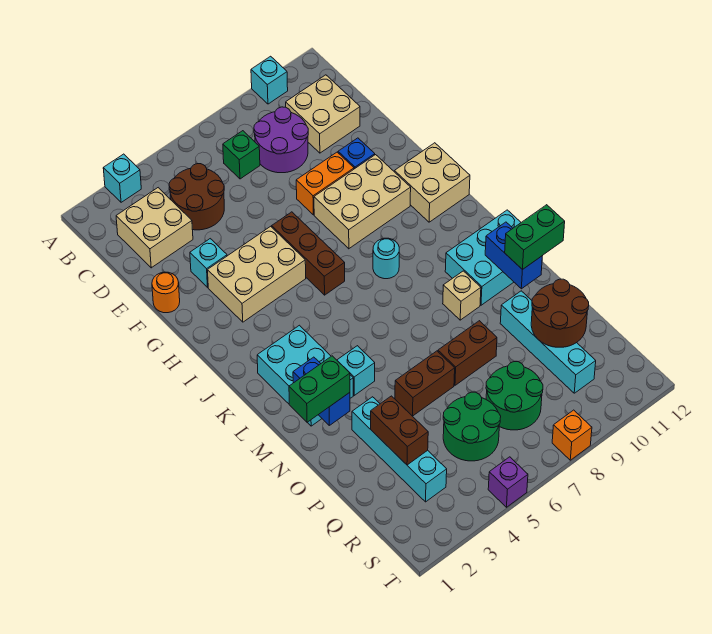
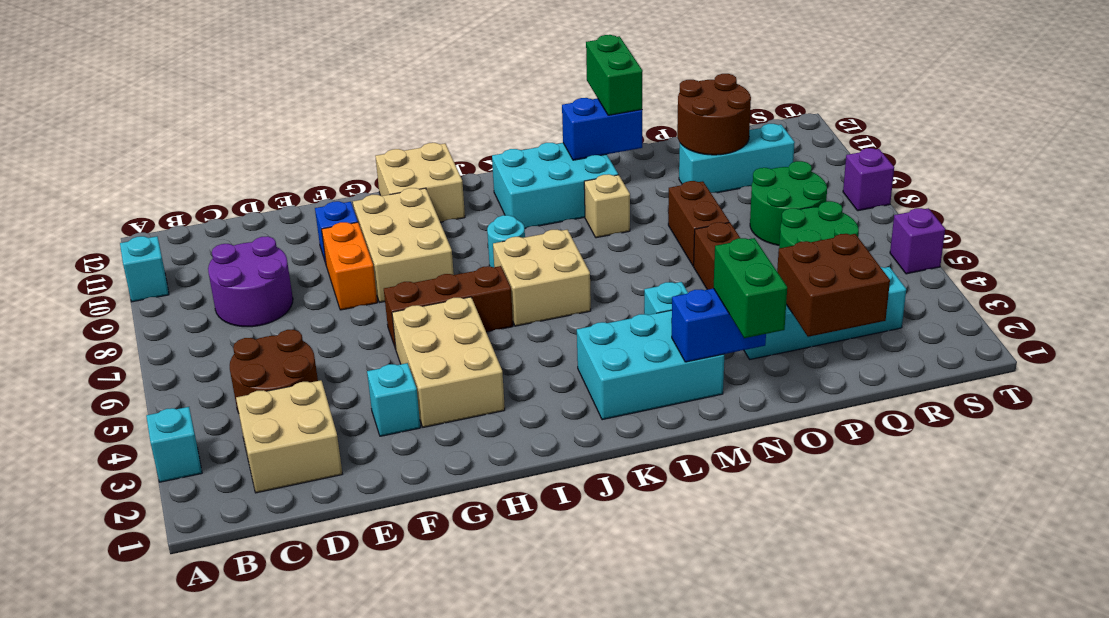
green brick C7 level 1 -> none
tan brick C10:D11 level 1 -> tan brick J6:K7 level 1
orange round brick F1 level 1 -> none
cyan brick L10:M12 level 1 -> cyan brick K10:M11 level 1
cyan brick O10:R10 level 1 -> cyan brick P10:R10 level 1
brown brick P3:Q3 level 2 -> brown brick P2:Q3 level 2
orange brick T8 level 1 -> purple brick T8 level 1

